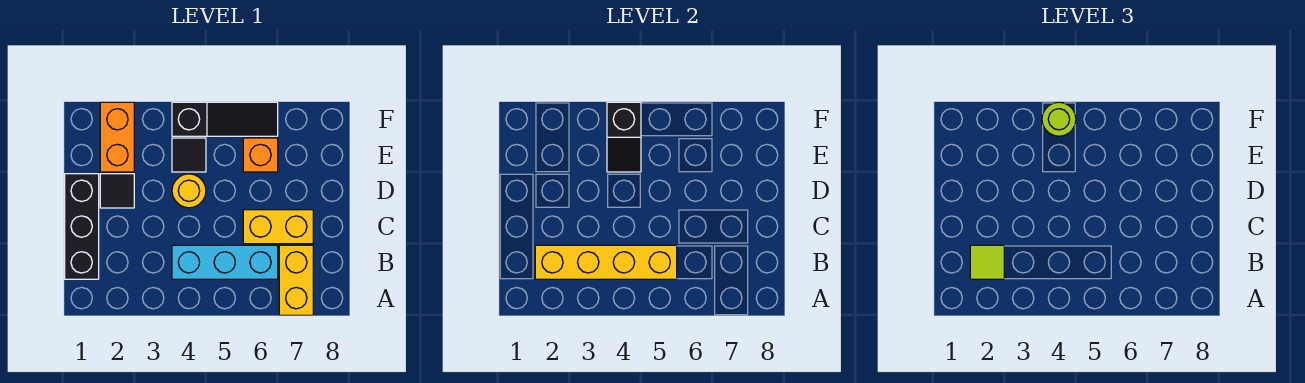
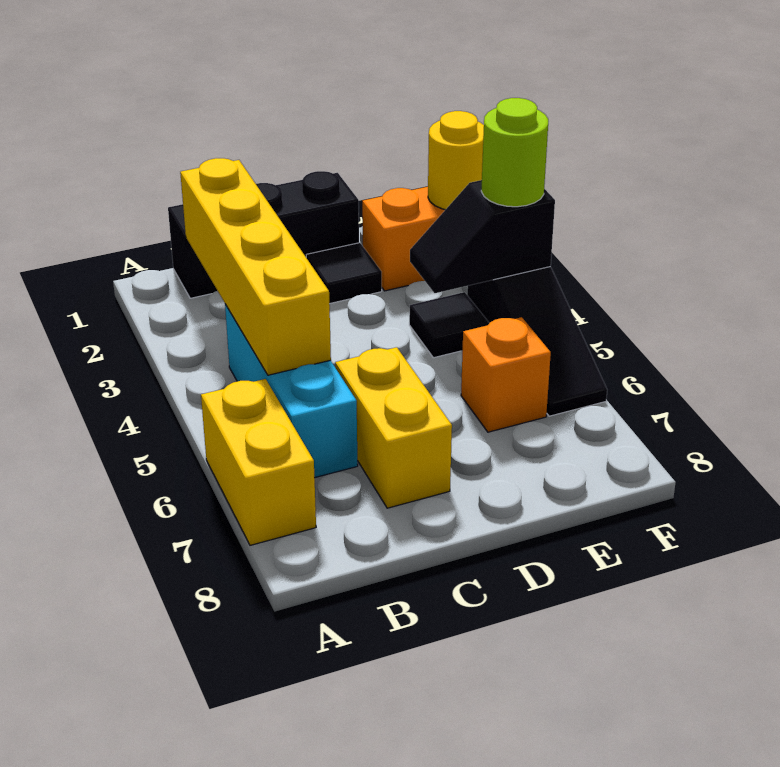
yellow brick A7:B7 level 1 -> yellow brick A6:A7 level 1
lime tile B2 level 3 -> none
yellow round brick D4 level 1 -> yellow round brick F2 level 2

